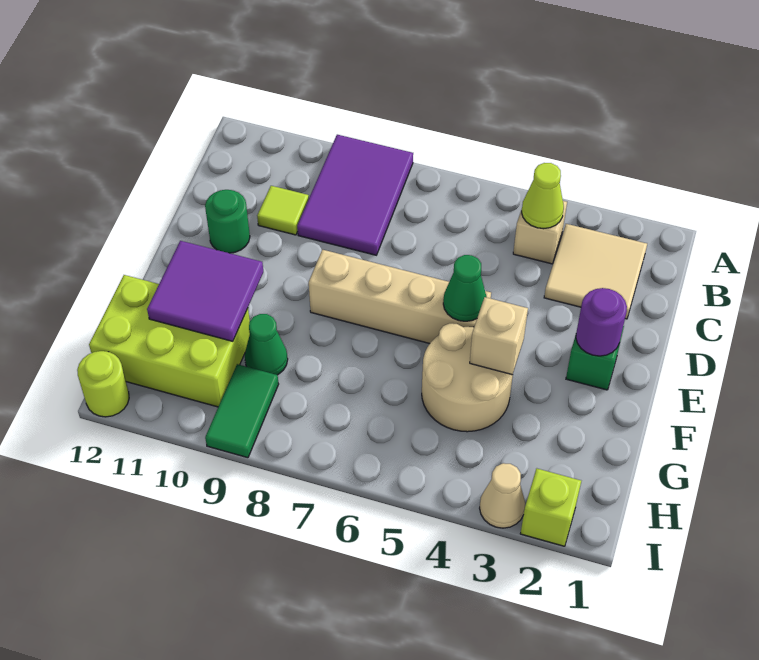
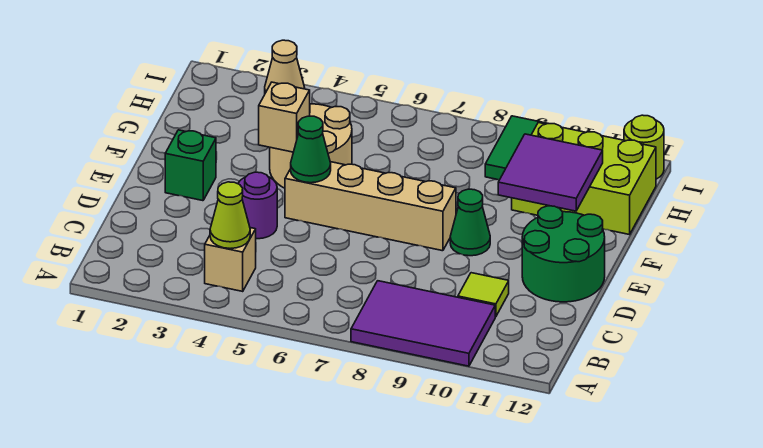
purple tile A8:C9 level 1 -> purple tile A8:B10 level 1
tan tile B2:C3 level 1 -> none
green round brick D11 level 1 -> green round brick D11:E12 level 1
purple round brick E2 level 2 -> purple round brick D4 level 1
green cone G9 level 1 -> green cone E9 level 1
lime brick I2 level 1 -> none

